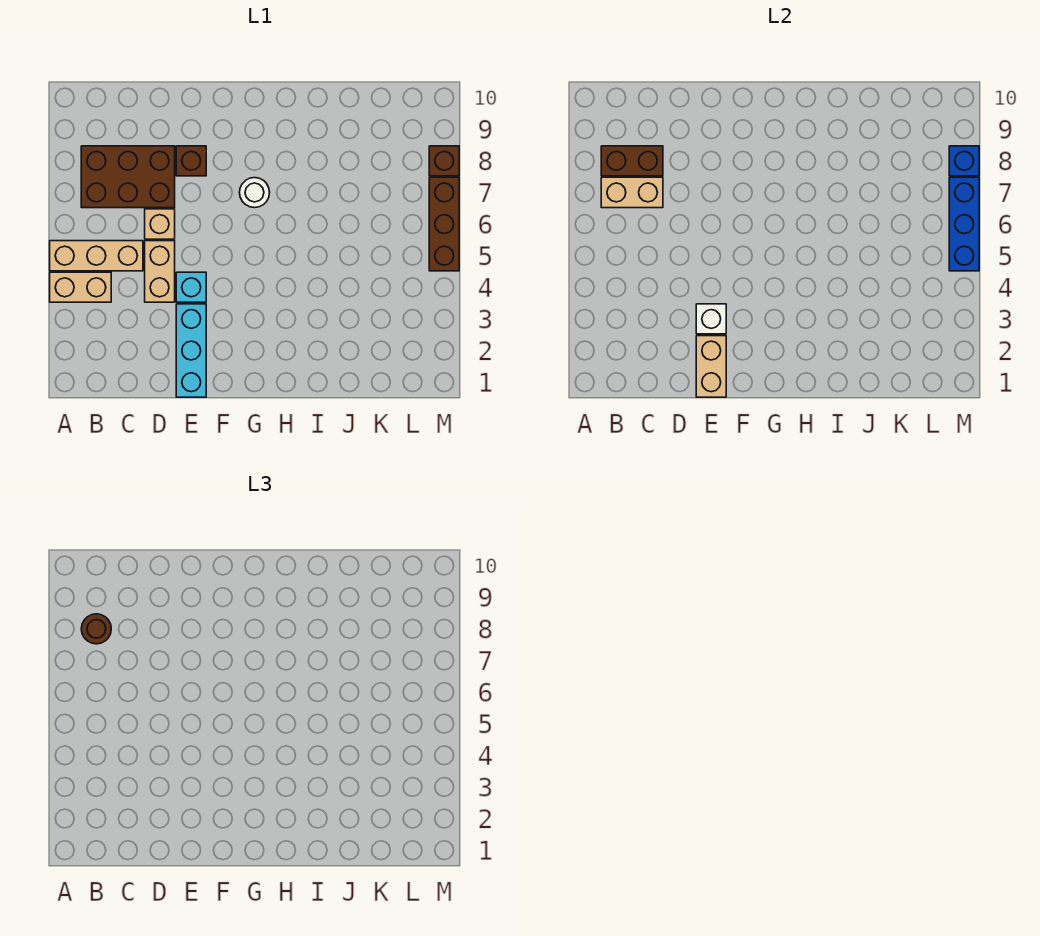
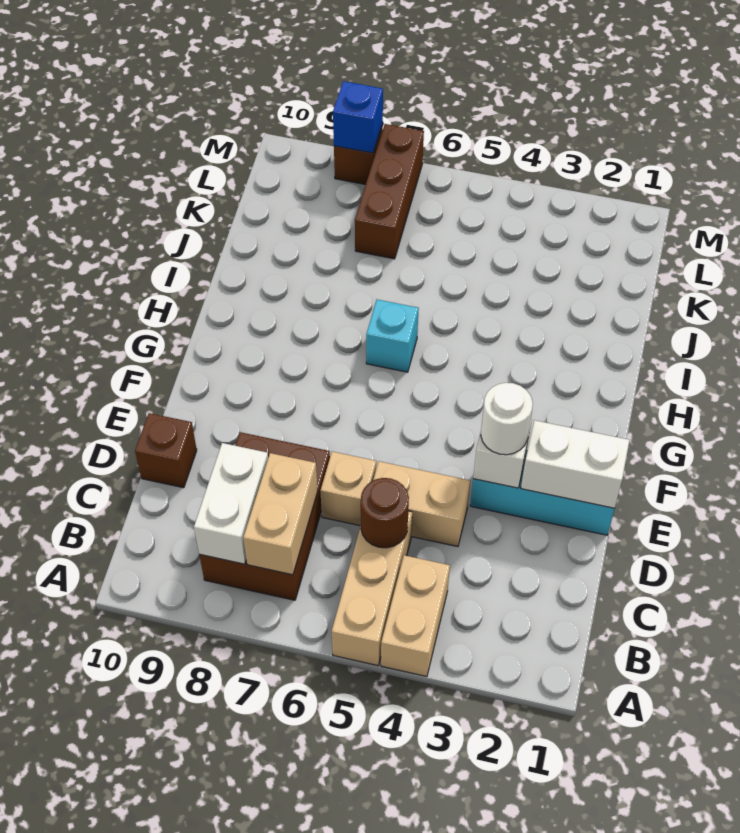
brown brick B8:C8 level 2 -> white brick B8:C8 level 2
brown round brick B8 level 3 -> brown round brick C5 level 2
tan brick E1:E2 level 2 -> white brick E1:E2 level 2
cyan brick E4 level 1 -> cyan brick H6 level 1
brown brick E8 level 1 -> brown brick D10 level 1
white round brick G7 level 1 -> white round brick E3 level 3
brown brick M5:M7 level 1 -> brown brick K7:M7 level 1
blue brick M5:M7 level 2 -> none

